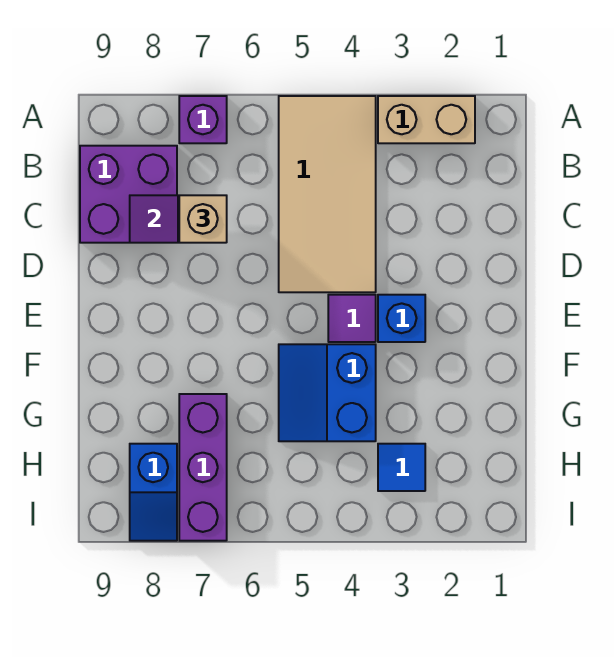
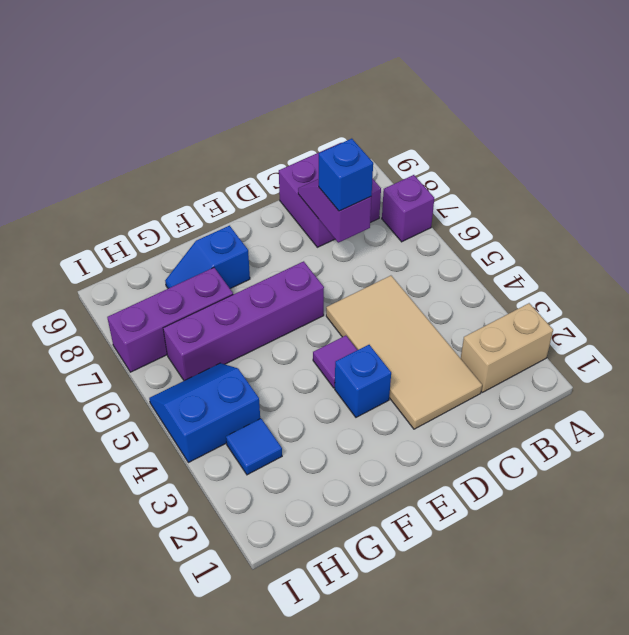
tan brick A2:A3 level 1 -> tan brick A2:B2 level 1
tan tile A4:D5 level 1 -> tan tile C2:D5 level 1
tan brick C7 level 3 -> blue brick C7 level 3
none -> purple brick E6:H6 level 1
blue slope F4:G5 level 1 top 4 -> blue slope H4:I5 level 1 top 4
blue slope H8:I8 level 1 top H -> blue slope F8:G8 level 1 top F

